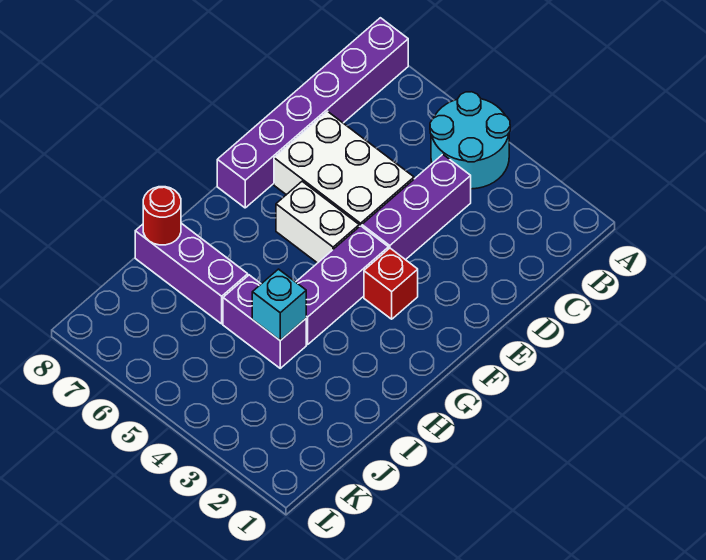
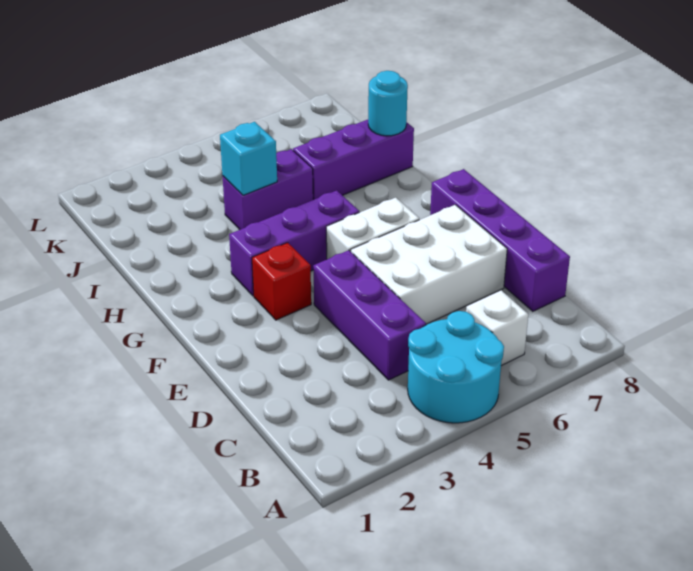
purple brick A8:F8 level 1 -> purple brick C8:F8 level 1
none -> white brick B6 level 1
purple brick F4:H4 level 1 -> purple brick G3:G5 level 1
red round brick I8 level 2 -> cyan round brick I8 level 2

